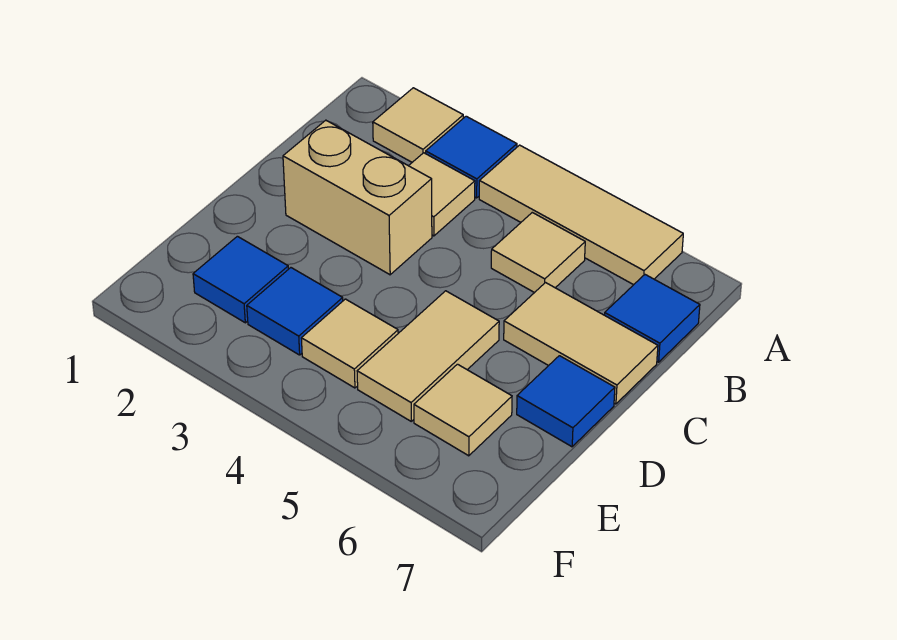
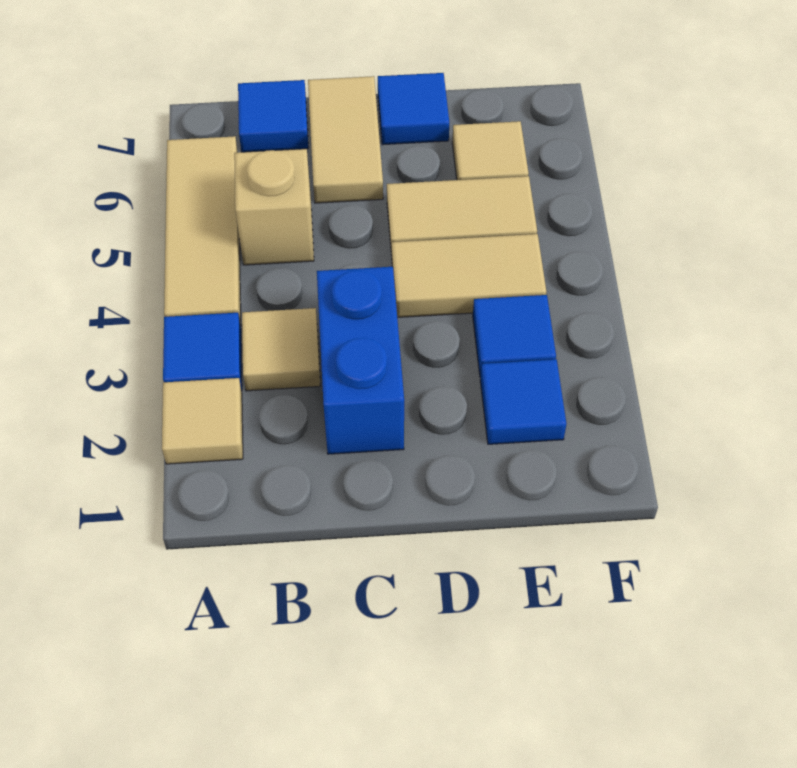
tan tile B5 level 1 -> tan brick B5 level 1
tan brick C2:C3 level 1 -> blue brick C2:C3 level 1
tan tile E4 level 1 -> tan tile D4:E4 level 1

